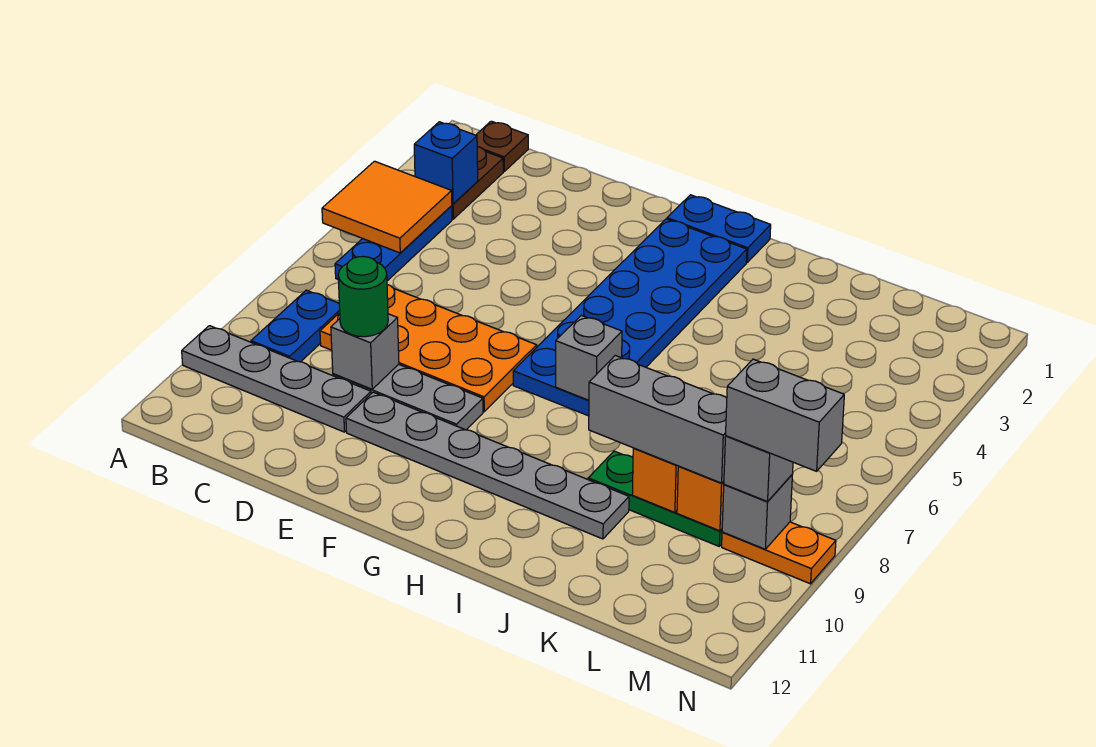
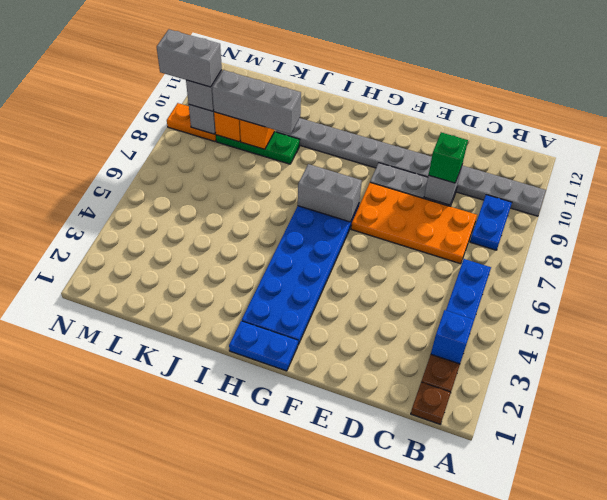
orange tile A4:B5 level 2 -> none
green round brick D9 level 3 -> green brick D9 level 3
grey brick H7 level 2 -> grey brick G7:H7 level 2

